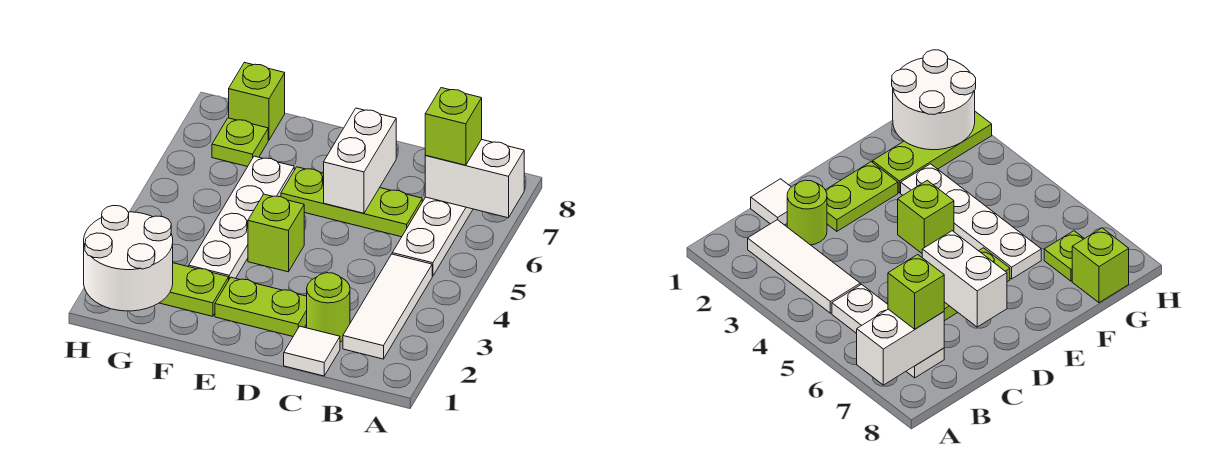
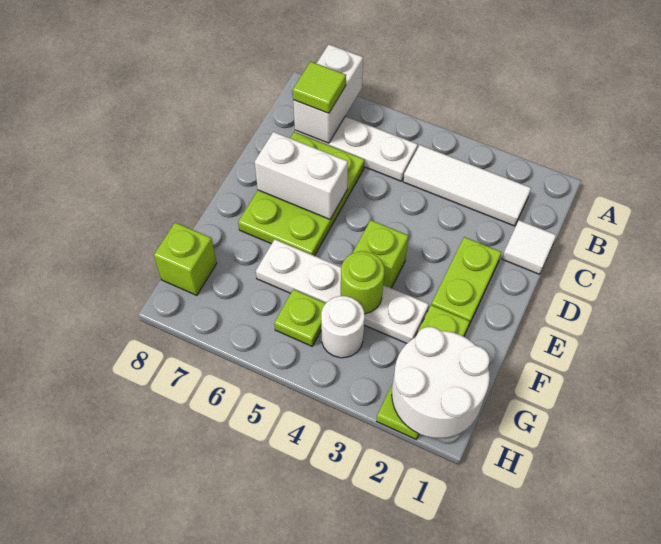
lime brick B7 level 3 -> lime tile B7 level 3
lime round brick C2 level 1 -> lime round brick F4 level 2
lime plate C6:E6 level 1 -> lime plate C6:E7 level 1
none -> white round brick G4 level 1
lime plate G7 level 1 -> lime plate G5 level 1

